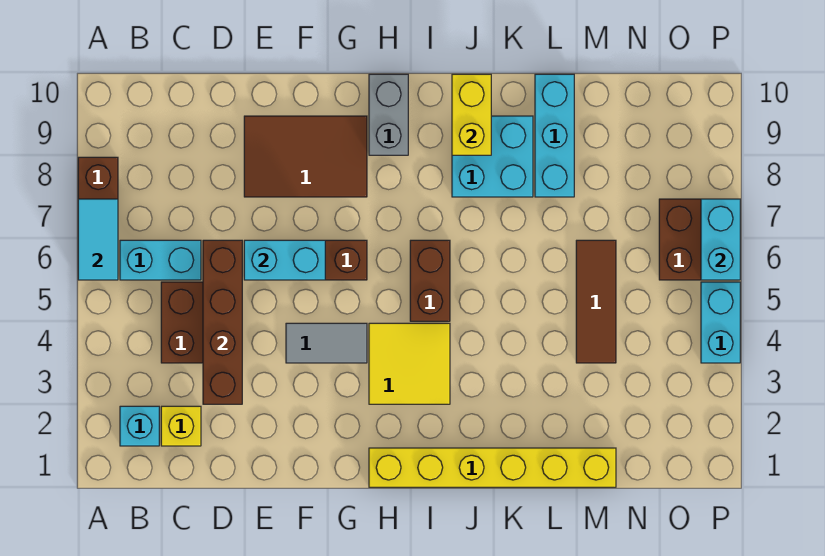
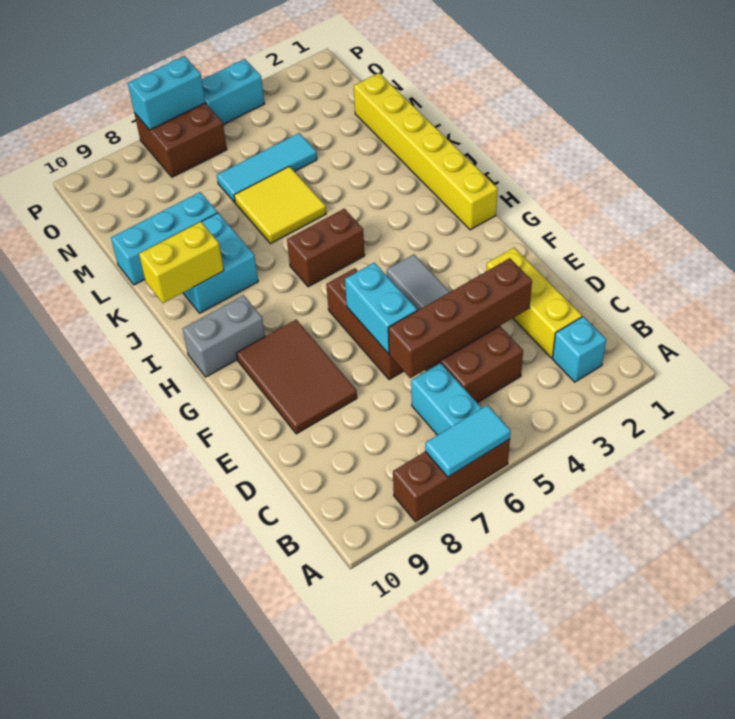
yellow brick C2 level 1 -> yellow brick C2:E2 level 1
yellow tile H3:I4 level 1 -> yellow tile K5:L6 level 1
brown tile M4:M6 level 1 -> cyan tile M4:M6 level 1

